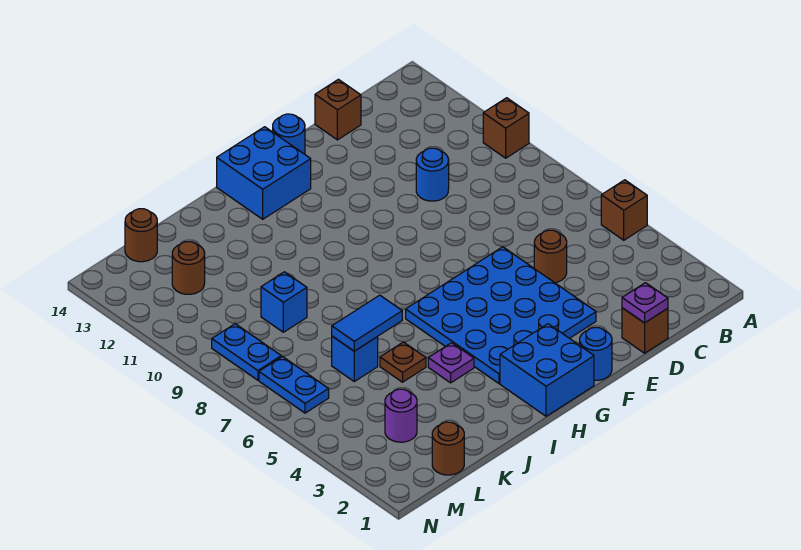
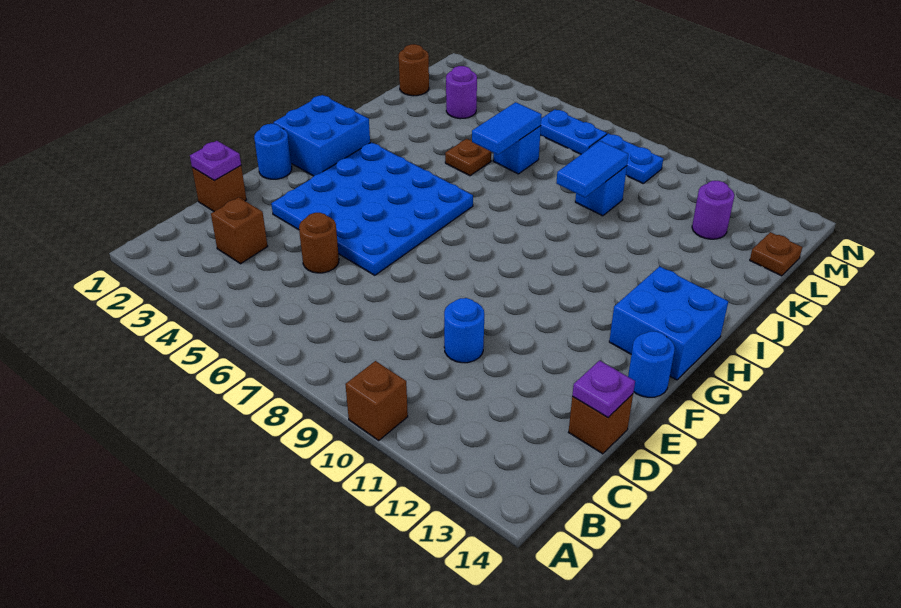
brown brick A5 level 1 -> brown brick C3 level 1
purple plate I4 level 1 -> purple plate D14 level 2
none -> blue tile J9:K9 level 2
brown round brick L12 level 1 -> purple round brick L12 level 1
brown round brick L14 level 1 -> brown plate L14 level 1

